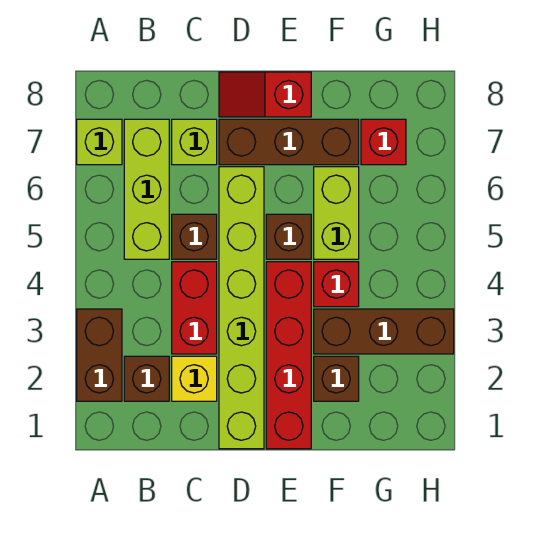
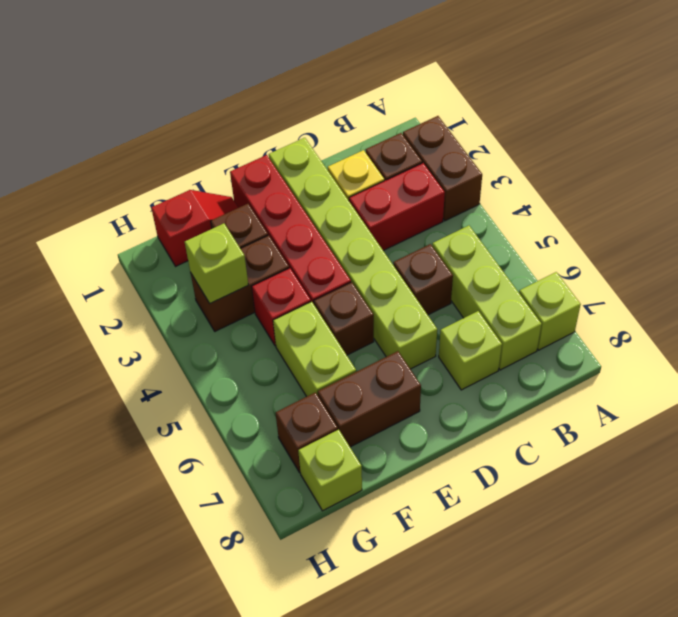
red brick C3:C4 level 1 -> red brick B3:C3 level 1
brown brick D7:F7 level 1 -> brown brick E7:F7 level 1
red slope D8:E8 level 1 top E -> red slope F1:G1 level 1 top G
brown brick F3:H3 level 1 -> brown brick F3:G3 level 1
none -> lime brick G3 level 2
red brick G7 level 1 -> brown brick G7 level 1
none -> lime brick G8 level 1

